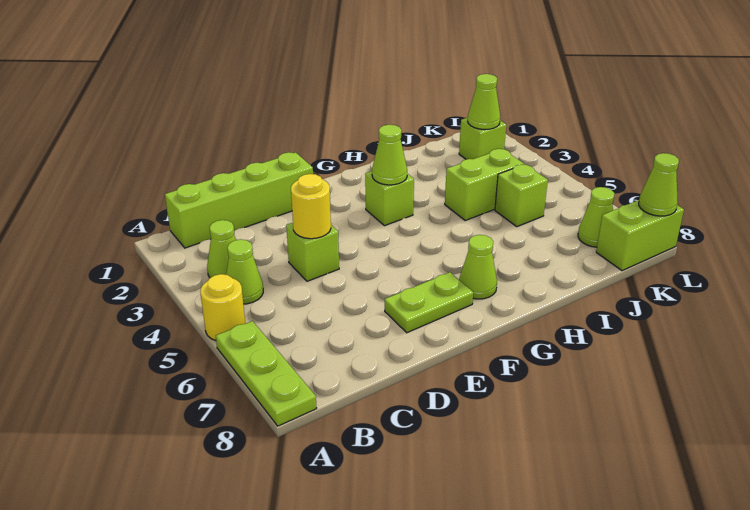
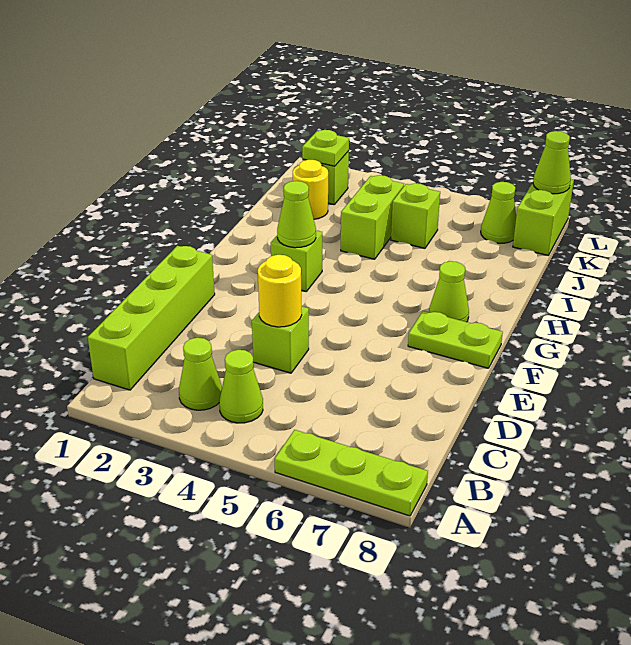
yellow round brick A5 level 1 -> yellow round brick J2 level 1
lime plate E7:F7 level 1 -> lime plate F7:F8 level 1
lime cone K2 level 2 -> lime plate K2 level 2

